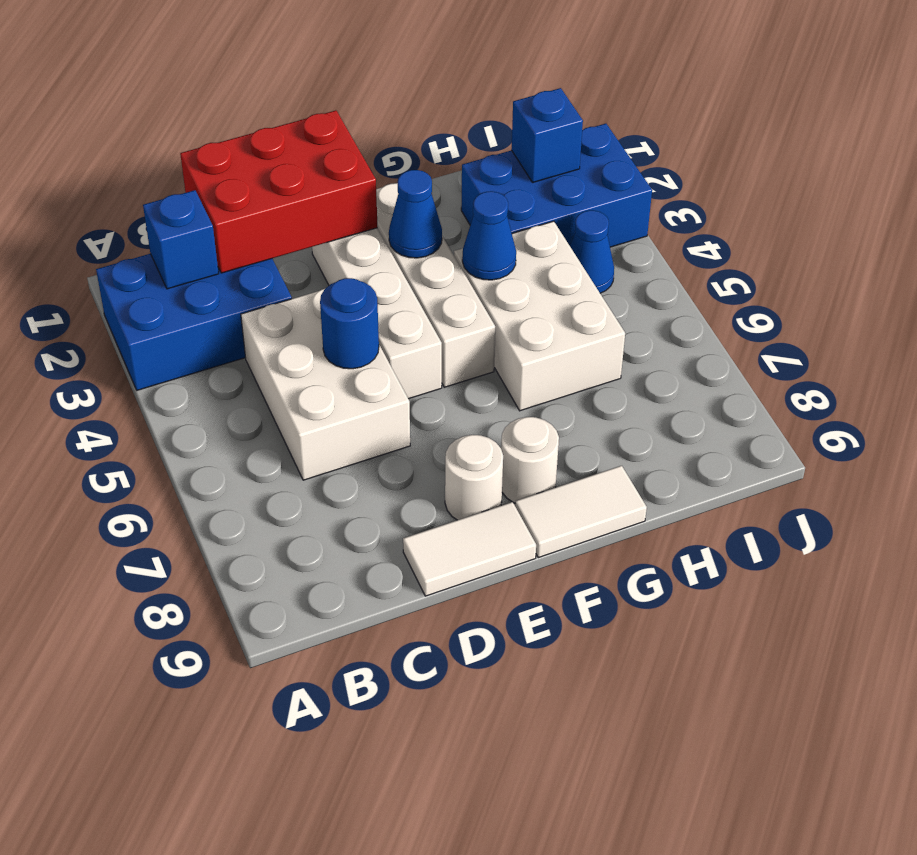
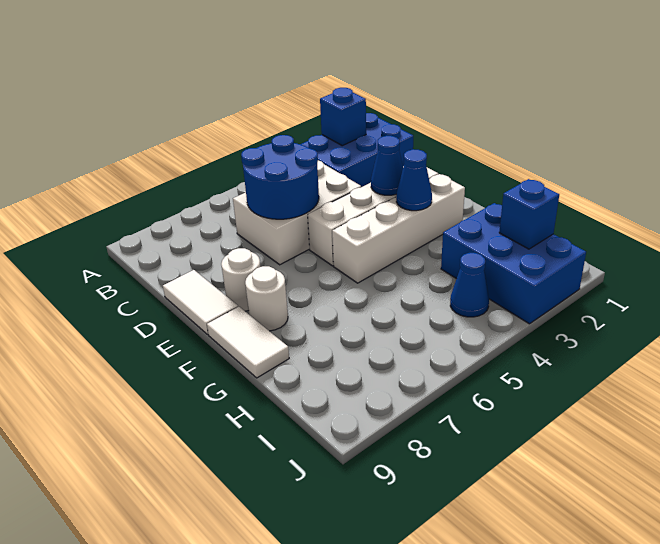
blue brick A2:C3 level 1 -> blue brick B1:C3 level 1
red brick C1:E2 level 2 -> none
blue round brick D5 level 2 -> blue round brick C5:D6 level 2
white brick G4:H6 level 1 -> none
blue cone G4 level 2 -> blue cone E3 level 2

